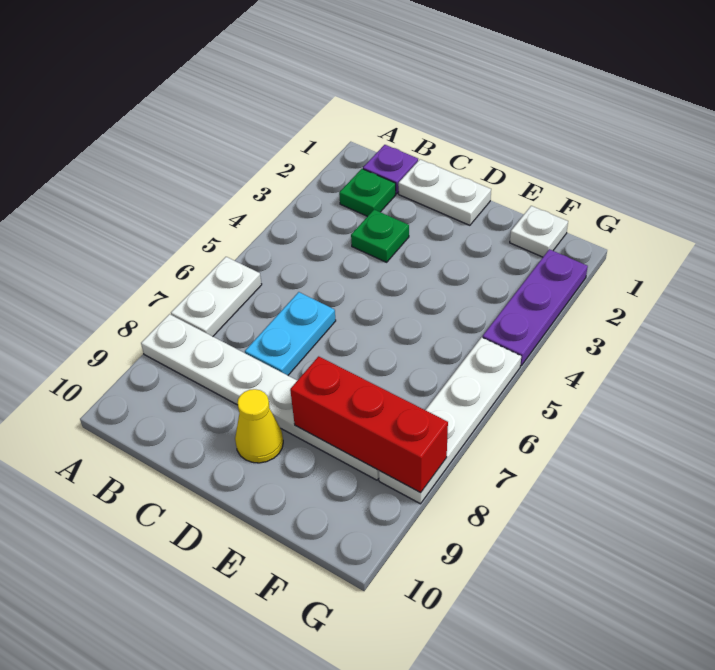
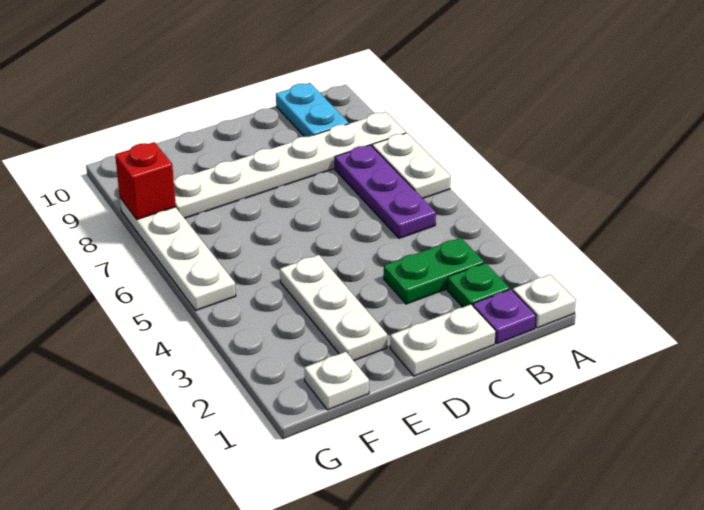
none -> white plate A1 level 1
green plate C3 level 1 -> green plate B3:C3 level 1
cyan plate C6:C7 level 1 -> cyan plate B9:B10 level 1
yellow cone D9 level 1 -> none
none -> white plate E2:E4 level 1
red brick E8:G8 level 2 -> red brick G8 level 2
purple plate G2:G4 level 1 -> purple plate B5:B7 level 1

